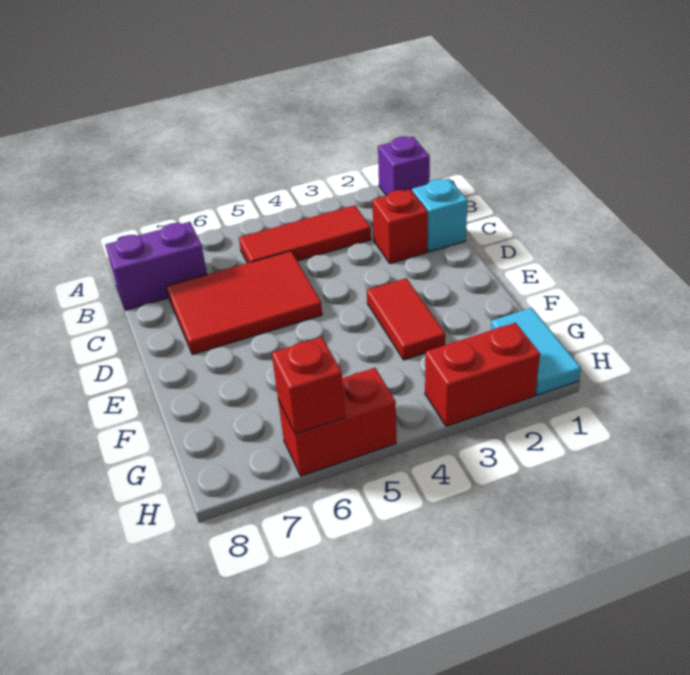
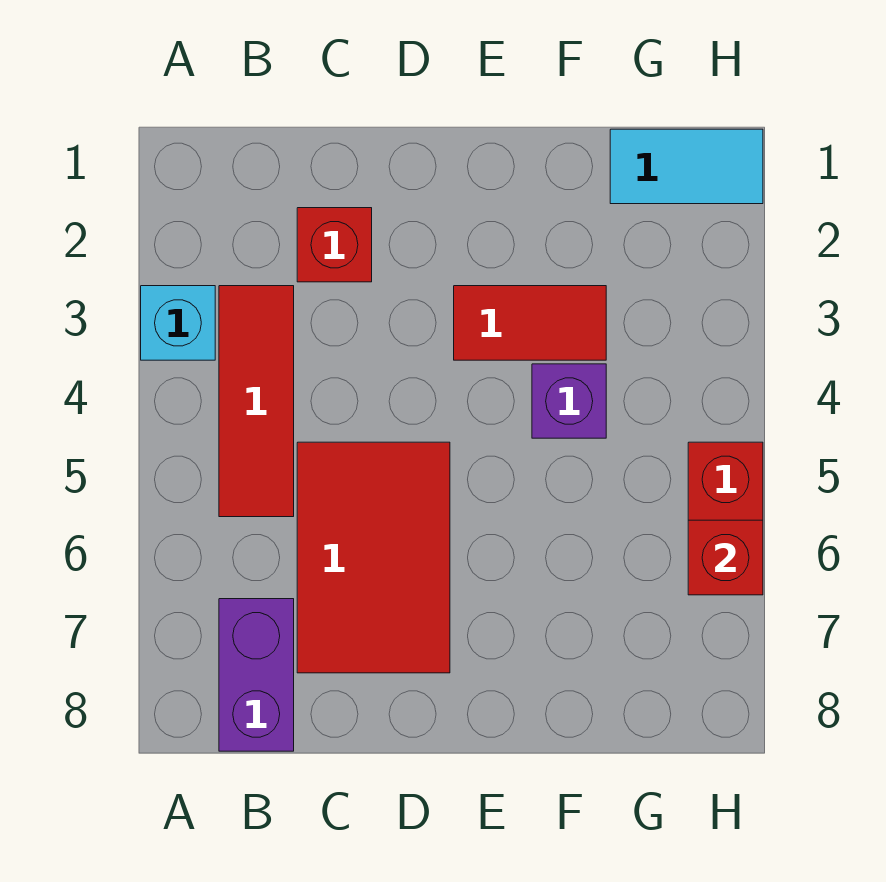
purple brick A1 level 1 -> purple brick F4 level 1
cyan brick C1 level 1 -> cyan brick A3 level 1
red brick H2:H3 level 1 -> none

